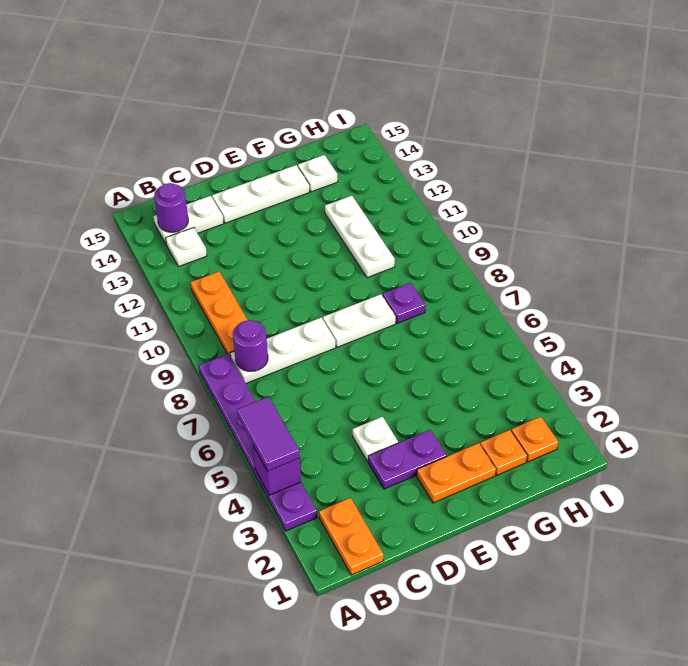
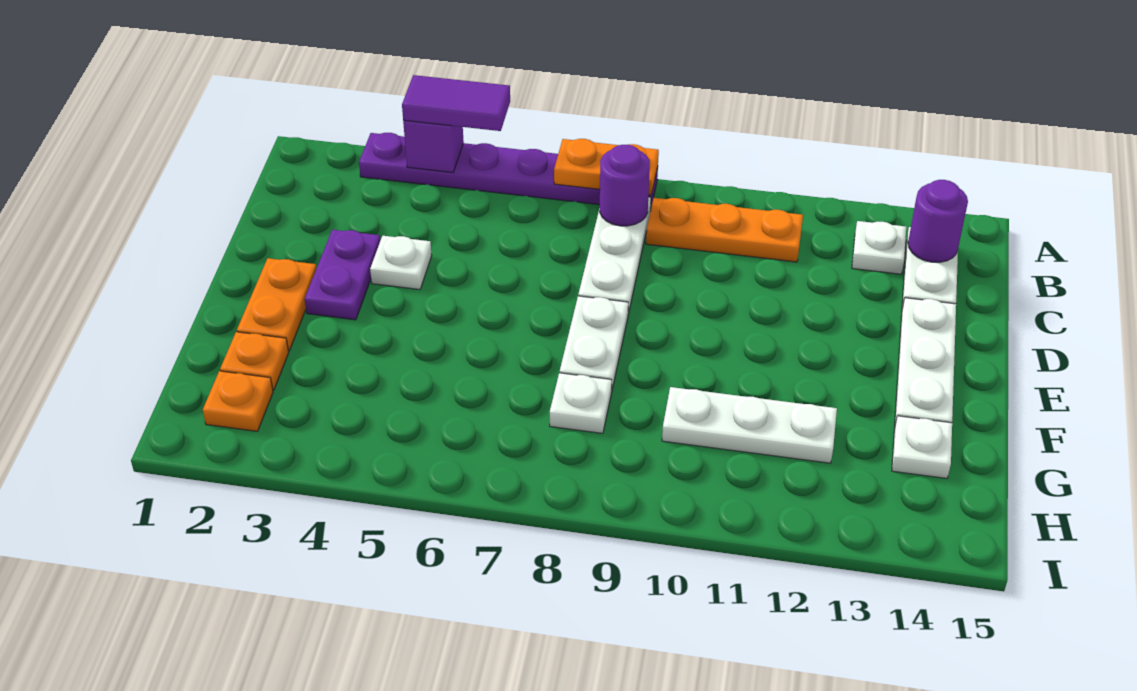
orange plate B1:B2 level 1 -> orange plate A7:A8 level 2
purple plate G8 level 1 -> white plate G8 level 1

